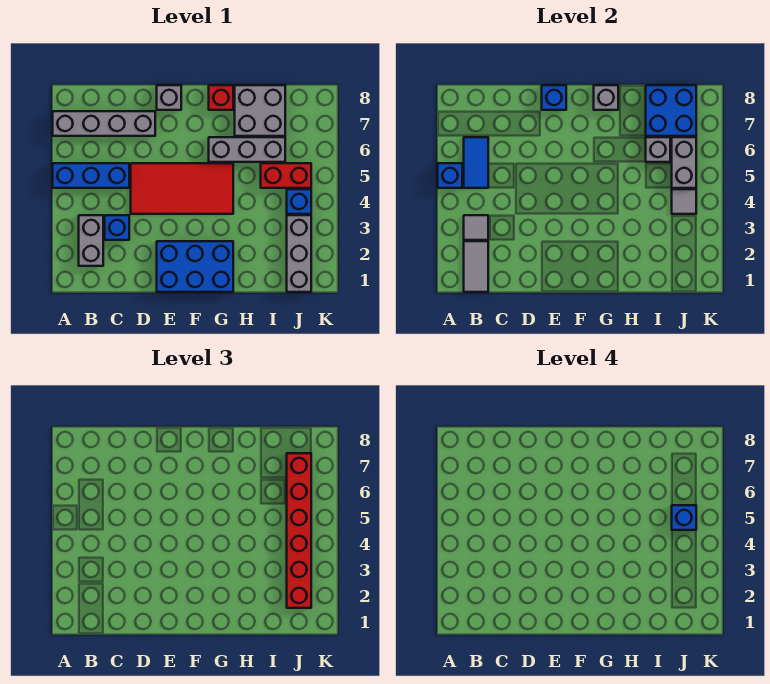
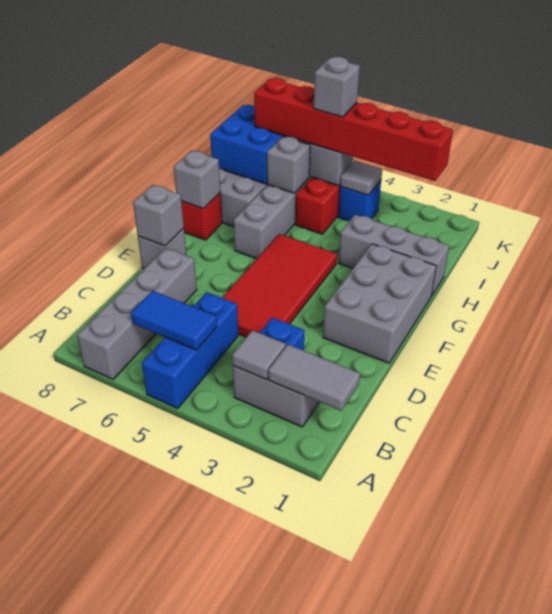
blue brick A5 level 2 -> none
blue brick E1:G2 level 1 -> grey brick E1:G2 level 1
blue brick E8 level 2 -> grey brick E8 level 2
grey brick J1:J3 level 1 -> grey brick H1:H3 level 1
blue brick J5 level 4 -> grey brick J5 level 4

